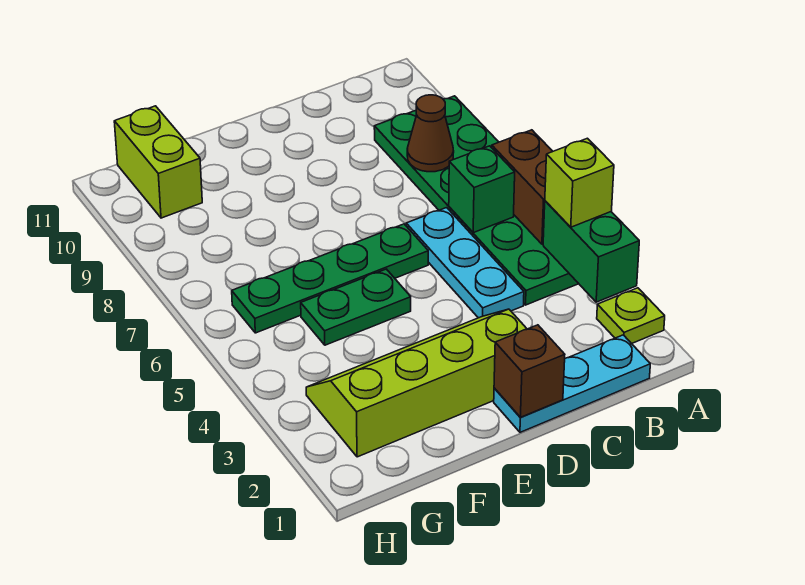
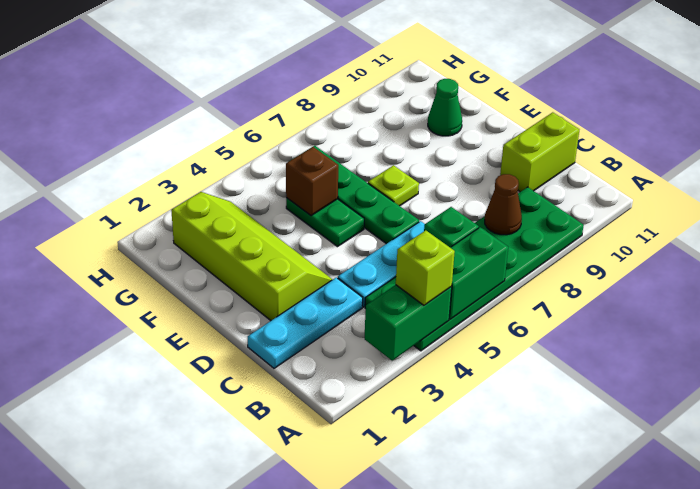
lime plate A2 level 1 -> lime plate E7 level 1
brown brick A5:A6 level 2 -> green brick A5:A6 level 2
cyan plate B1:D1 level 1 -> cyan plate C1:C3 level 1
brown brick D1 level 2 -> brown brick F5 level 2
none -> green cone F10 level 1
lime brick G10:G11 level 1 -> lime brick C10:C11 level 1

